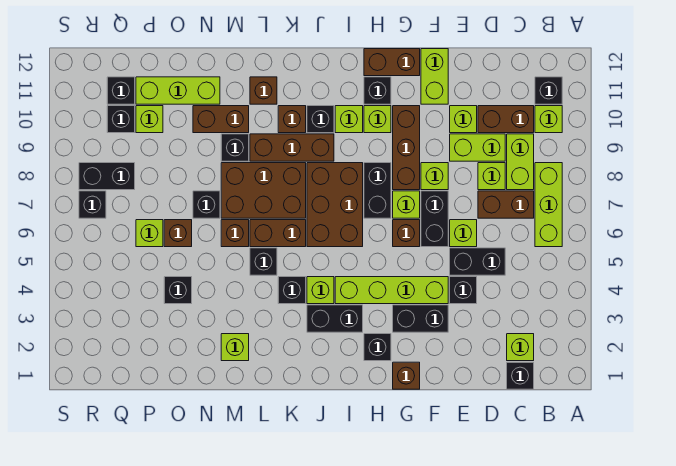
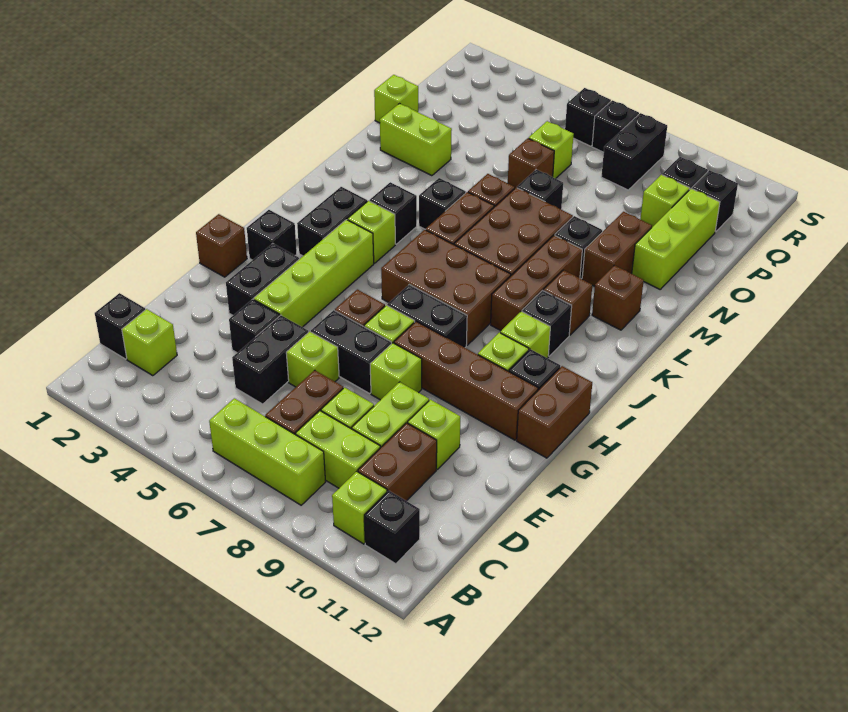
lime brick F11:F12 level 1 -> lime brick N2:N3 level 1
brown brick G8:G10 level 1 -> brown brick G8:G11 level 1
lime brick M2 level 1 -> lime brick O1 level 1
black brick O4 level 1 -> black brick R6 level 1

